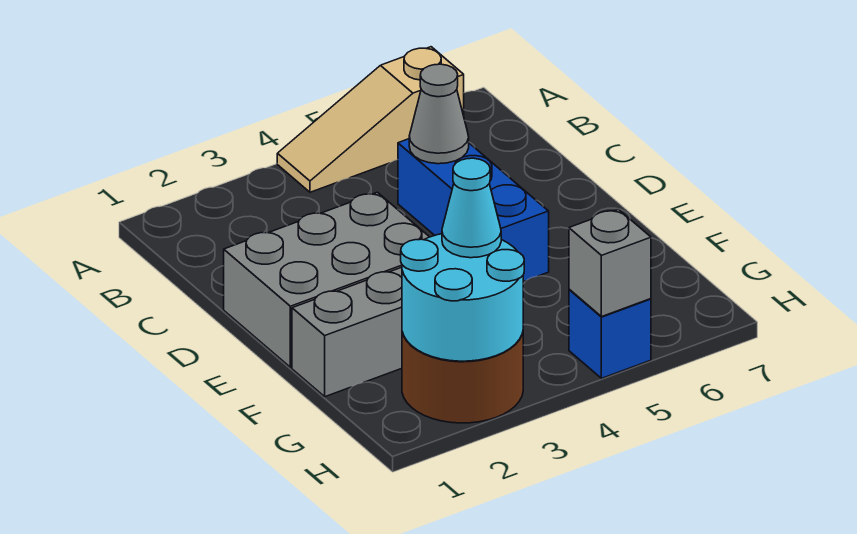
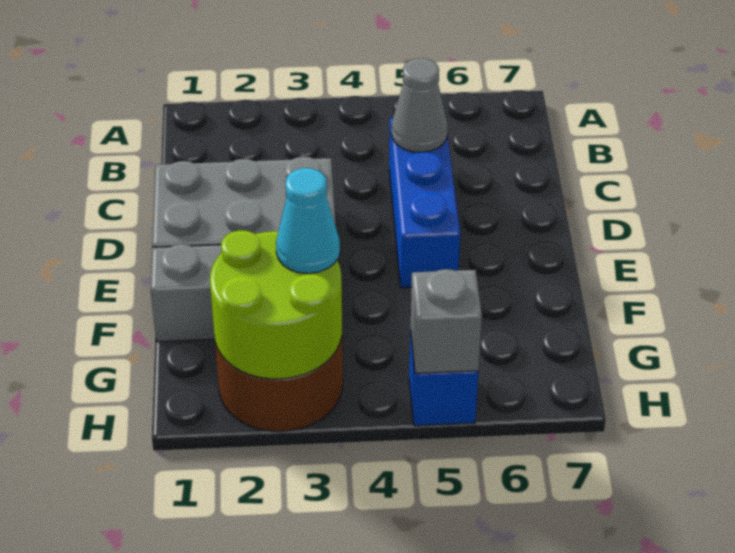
tan slope A4:A6 level 1 top 6 -> none
cyan round brick G2:H3 level 2 -> lime round brick G2:H3 level 2

